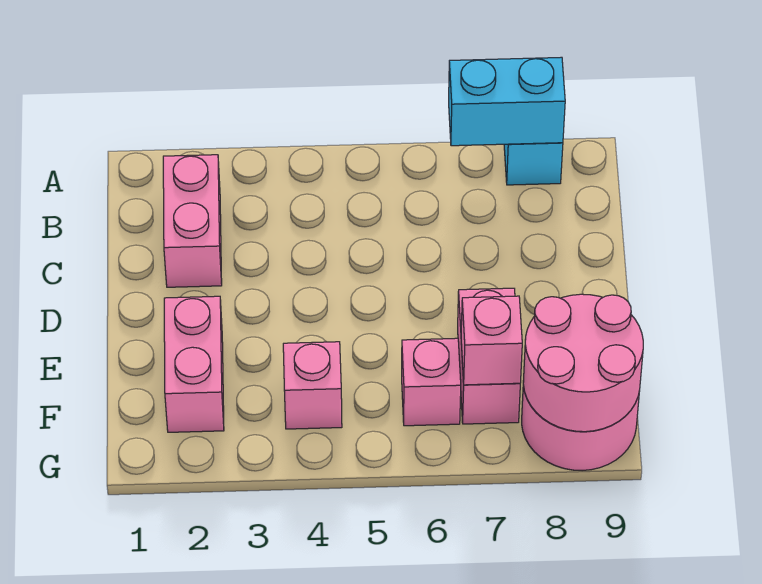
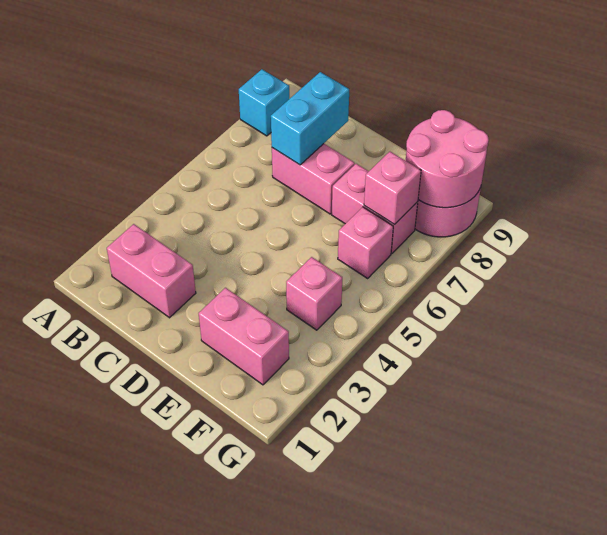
cyan brick A7:A8 level 2 -> cyan brick C7:C8 level 2
none -> pink brick C7:D7 level 1

